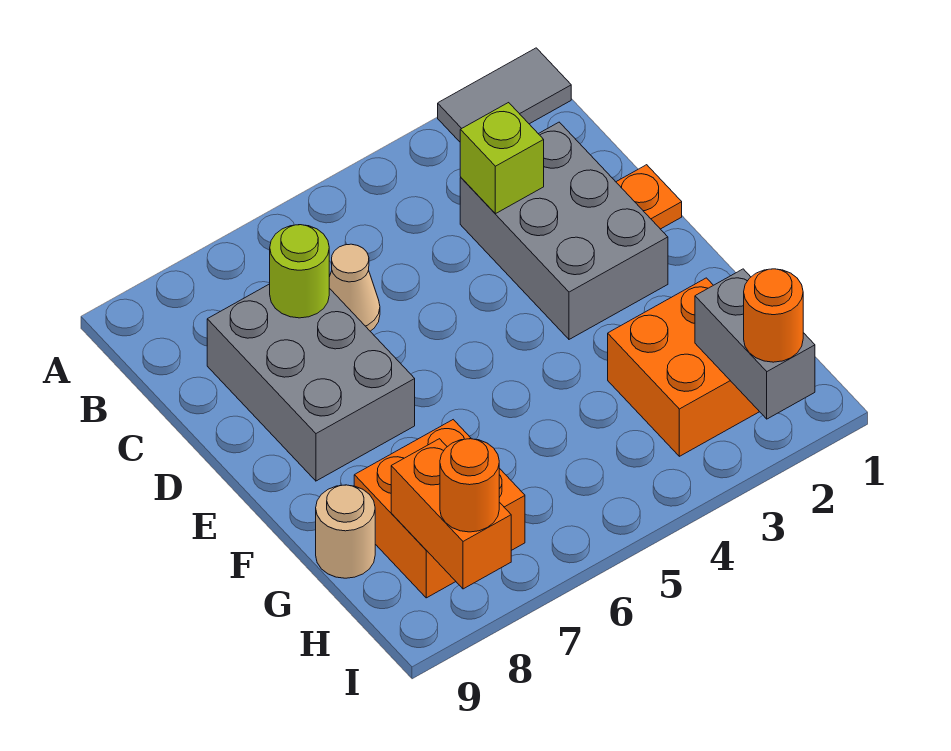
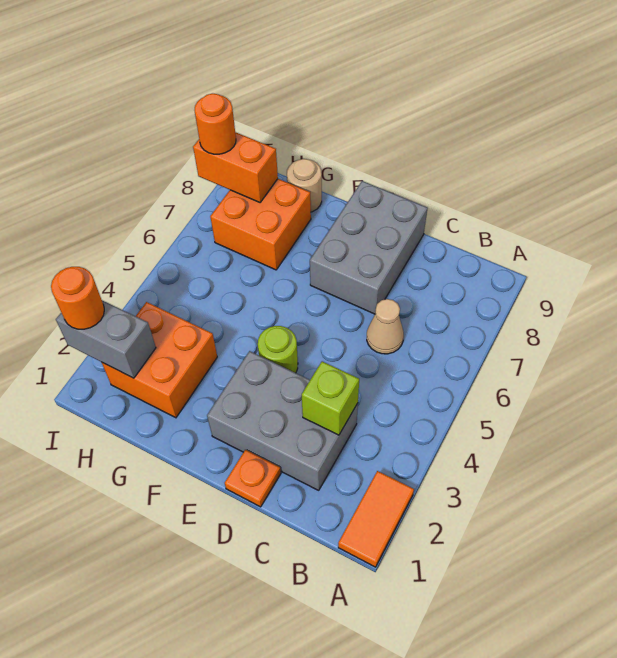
grey tile A1:A2 level 1 -> orange tile A1:A2 level 1
grey brick C7:E8 level 1 -> grey brick D7:E9 level 1
lime round brick C7 level 2 -> lime round brick E4 level 1

